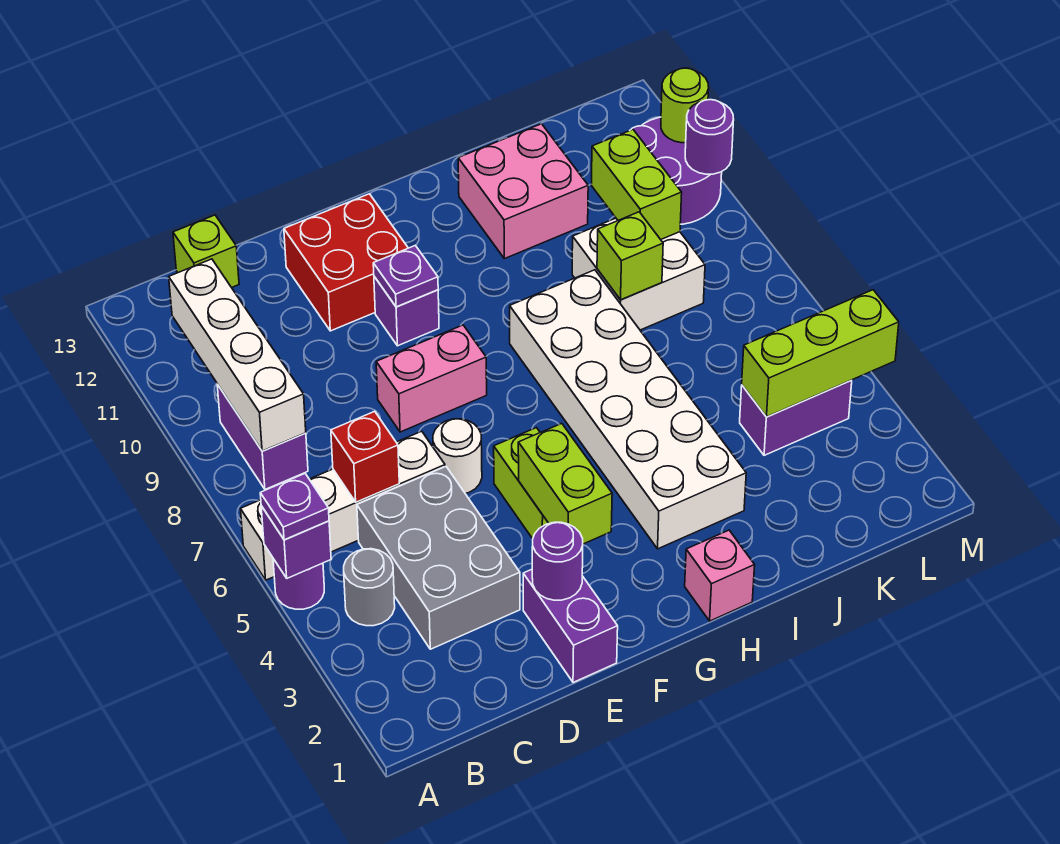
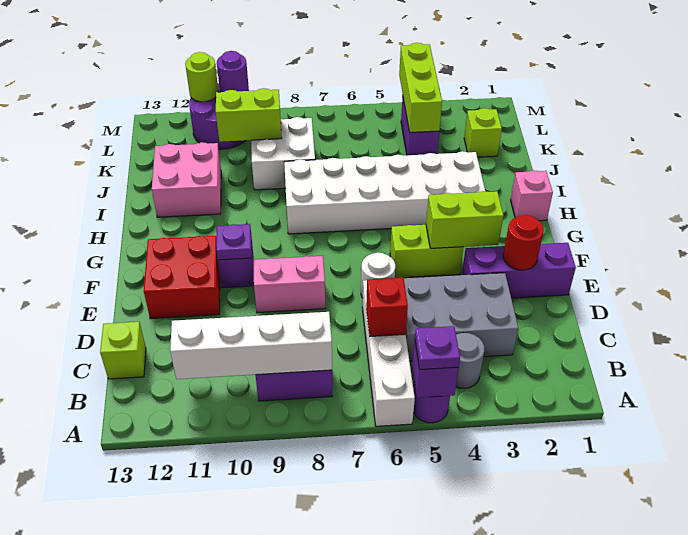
purple brick E1:E2 level 1 -> purple brick E1:E3 level 1
purple round brick E2 level 2 -> red round brick E2 level 2
pink brick E8:F8 level 1 -> pink brick E8:E9 level 1
lime brick J8 level 2 -> lime brick K2 level 1

